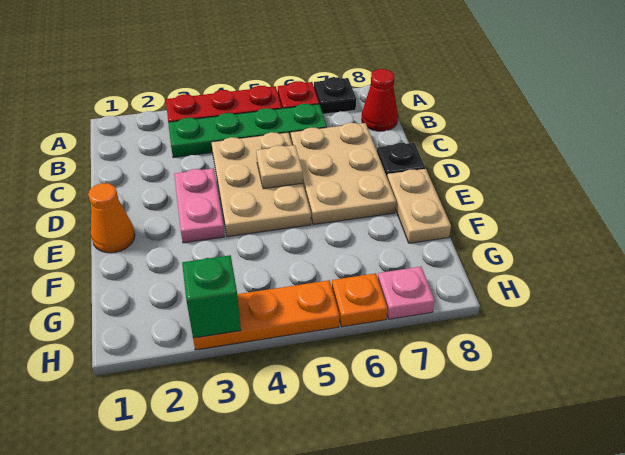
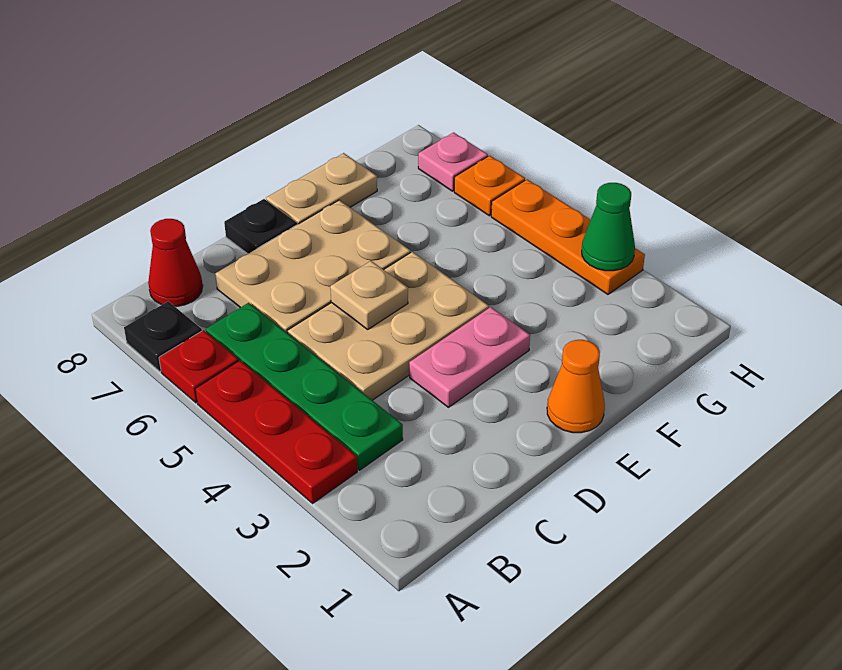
green brick H3 level 2 -> green cone H3 level 2

